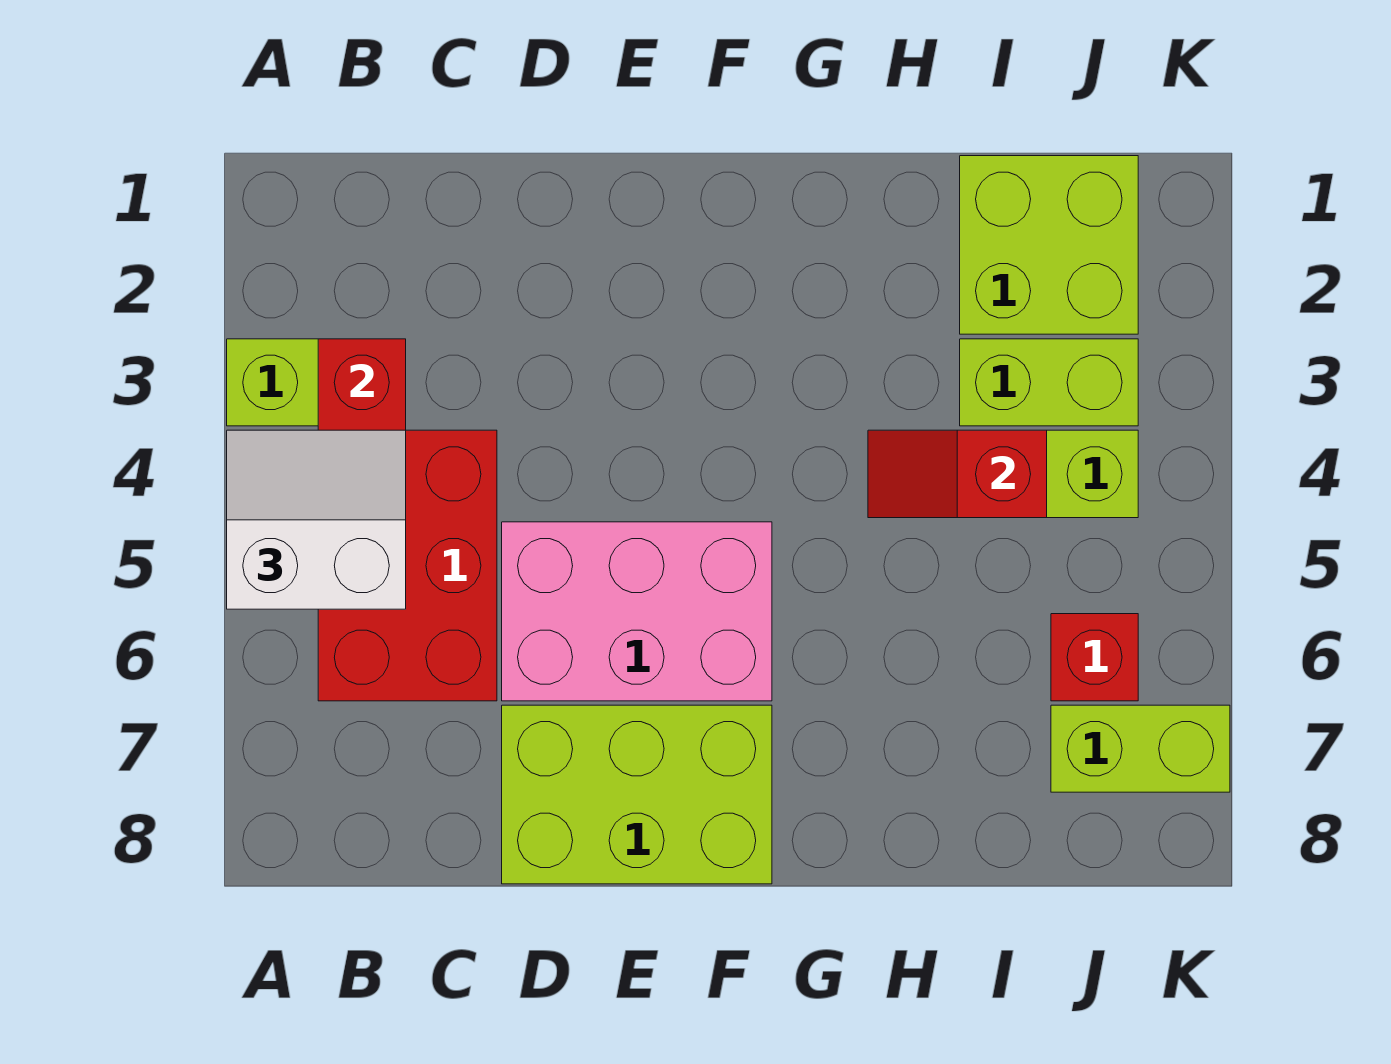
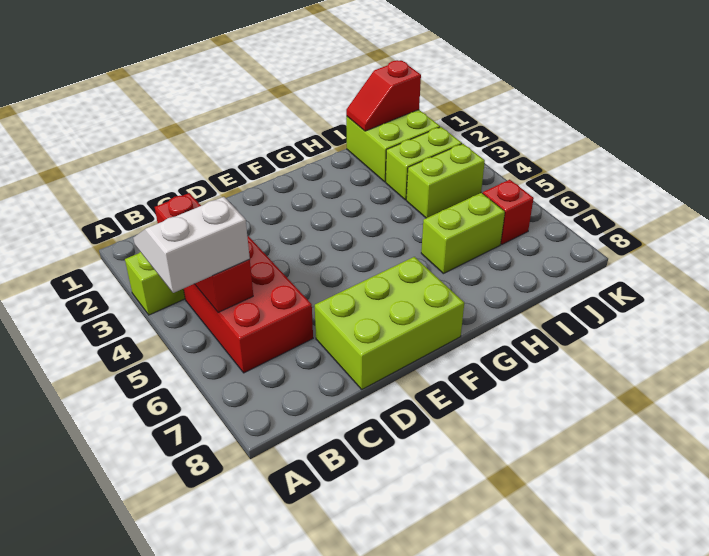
pink brick D5:F6 level 1 -> none
red slope H4:I4 level 2 top I -> red slope I1:J1 level 2 top J
lime brick J7:K7 level 1 -> lime brick H6:I6 level 1

